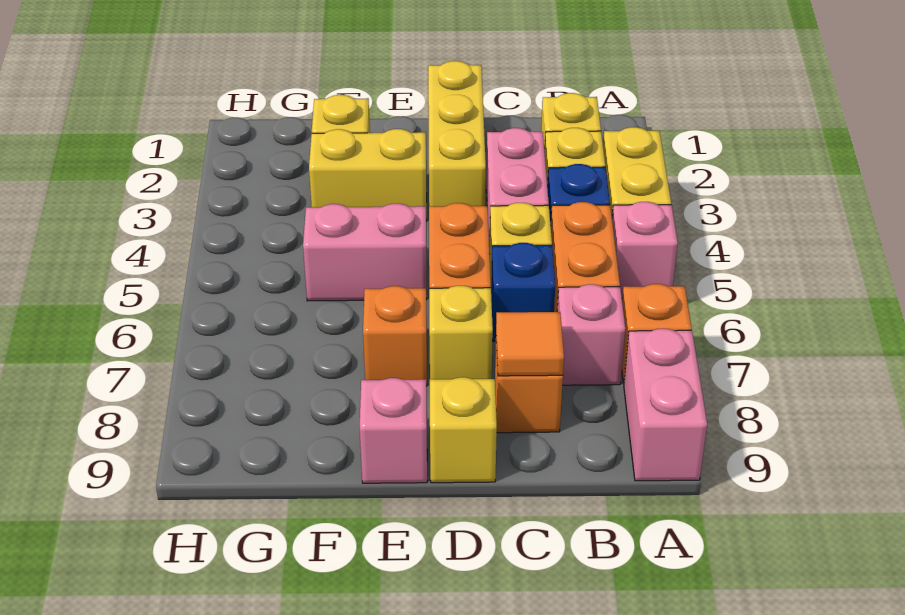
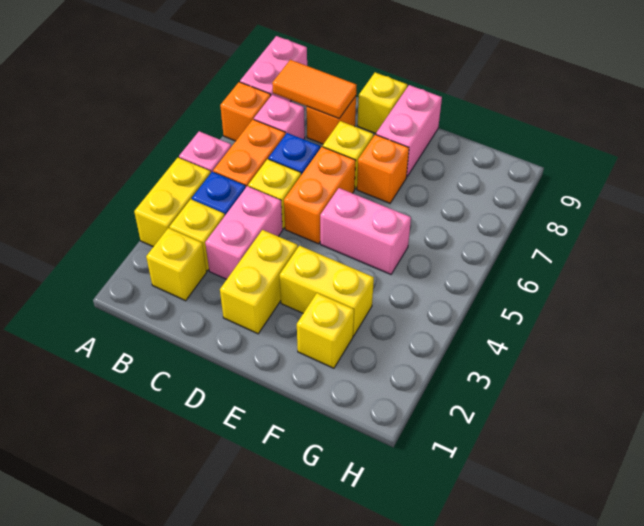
orange tile C8 level 2 -> orange tile B8:C8 level 2
yellow brick D1:D3 level 1 -> yellow brick D2:D3 level 1
pink brick E9 level 1 -> pink brick E8:E9 level 1

